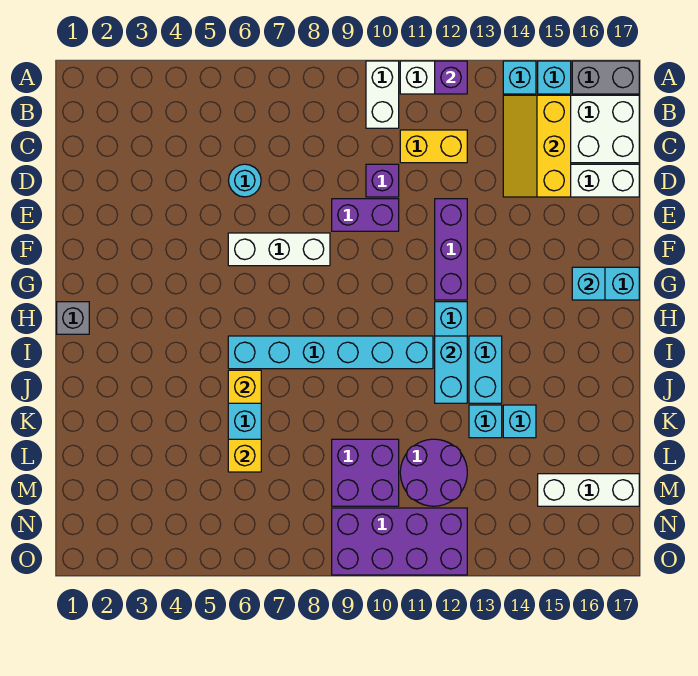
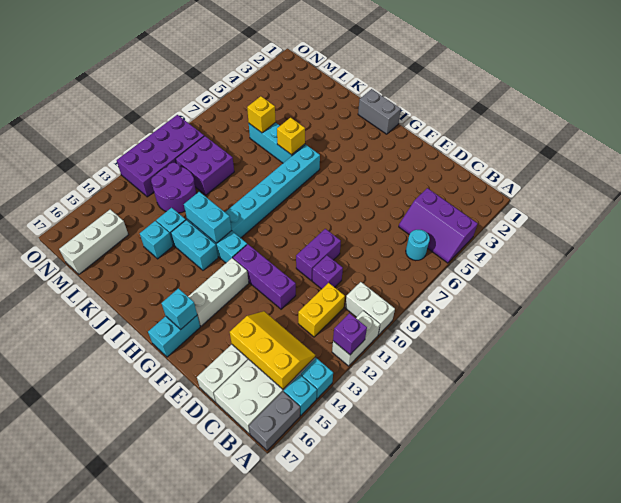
none -> purple slope A4:C5 level 1 top 4
cyan round brick D6 level 1 -> cyan round brick B6 level 1
white brick F6:F8 level 1 -> white brick G13:G15 level 1
grey brick H1 level 1 -> grey brick H1:I1 level 1

